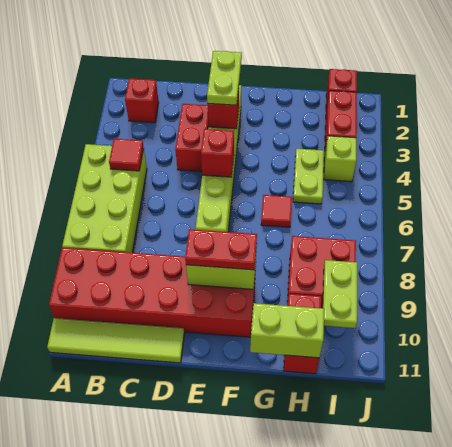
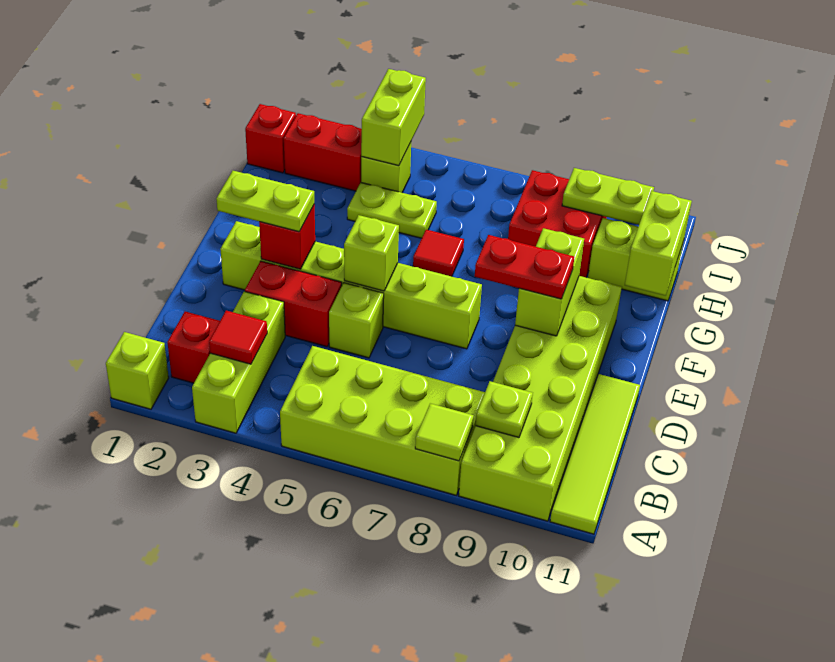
none -> lime brick A1 level 1
none -> lime brick A3:C3 level 1
none -> lime tile A8 level 2
red brick A9:F10 level 1 -> lime brick A9:F10 level 1
red tile B5 level 2 -> red tile B3 level 2
none -> lime plate B9 level 2
none -> lime brick D5 level 1
red brick E5 level 2 -> lime brick E5 level 2
red plate E9:F9 level 3 -> red plate E8:E9 level 3
red brick H10:H11 level 1 -> lime brick H10:H11 level 1
none -> lime brick I4:J4 level 2

